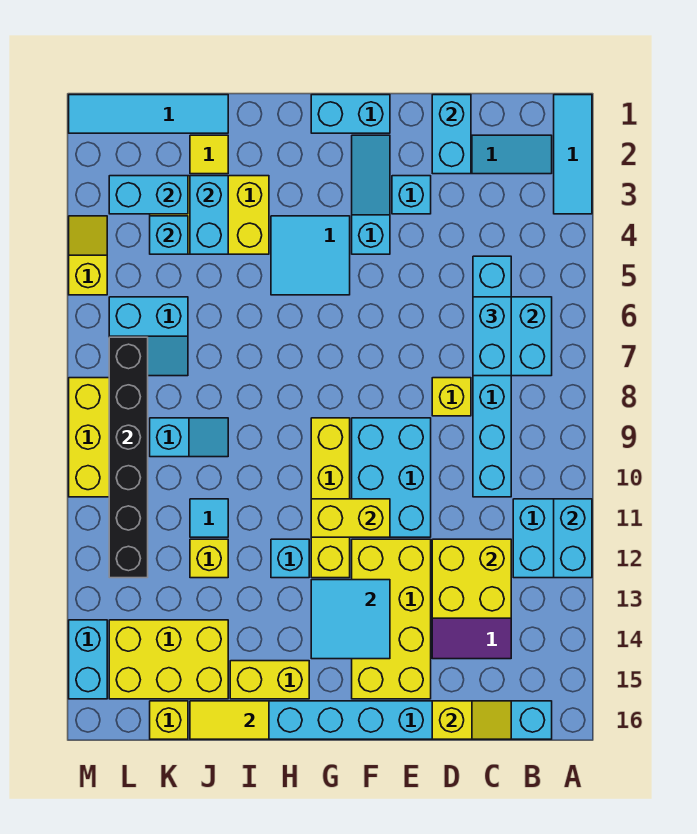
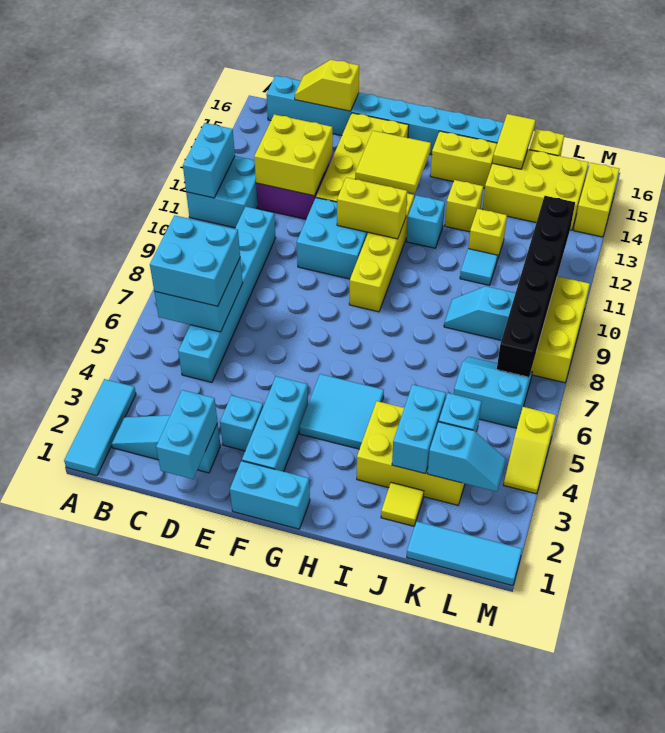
cyan brick C6:C7 level 3 -> cyan brick B6:C7 level 3
yellow brick D8 level 1 -> yellow brick I13 level 1
cyan brick E9:F11 level 1 -> cyan brick E10:F11 level 1
cyan slope F2:F4 level 1 top 4 -> cyan brick F2:F4 level 1
cyan tile F13:G14 level 2 -> yellow tile F13:G14 level 2
yellow tile I16:J16 level 2 -> yellow tile J15:J16 level 2
cyan tile J1:M1 level 1 -> cyan tile K1:M1 level 1
cyan brick K3:L3 level 2 -> cyan slope K3:L3 level 2 top K
cyan brick M14:M15 level 1 -> yellow brick M14:M15 level 1

